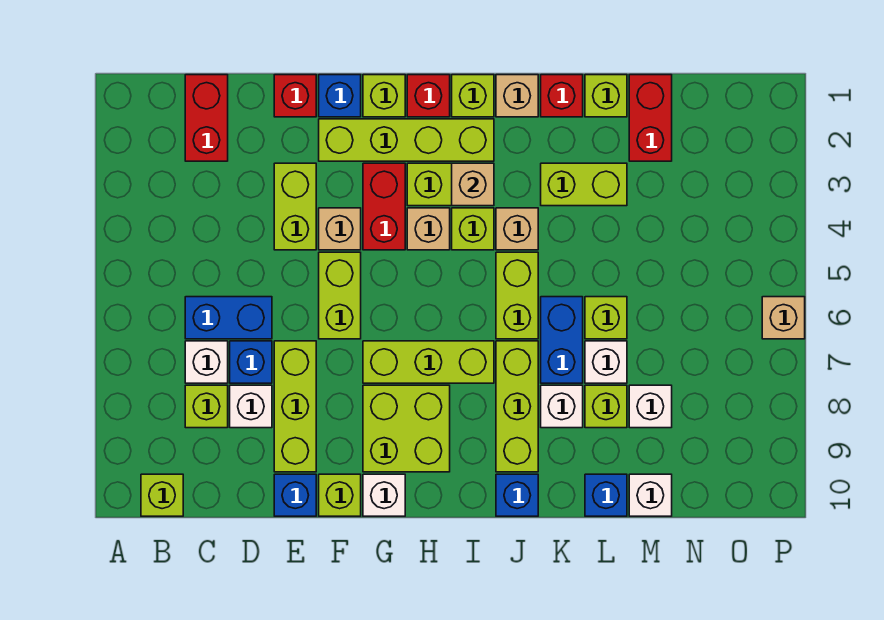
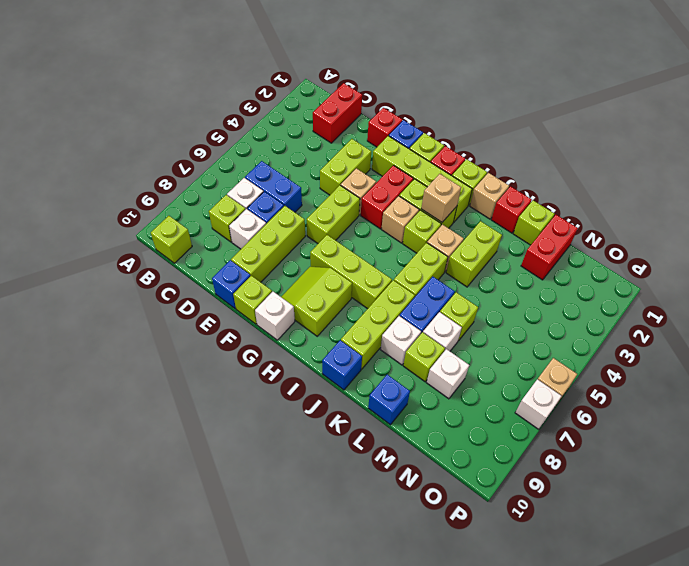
lime brick G8:H9 level 1 -> lime slope G8:H9 level 1 top H
lime brick K3:L3 level 1 -> lime brick K3:K4 level 1
white brick M10 level 1 -> white brick P7 level 1

